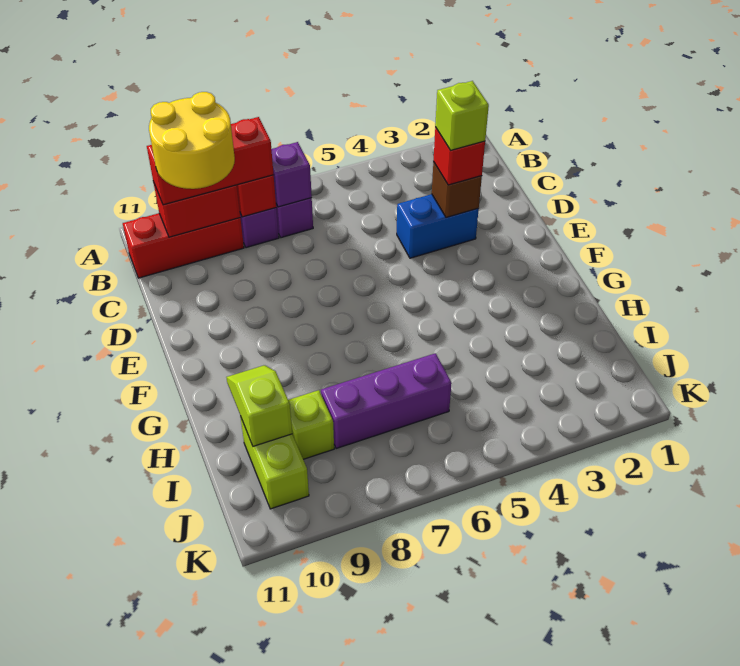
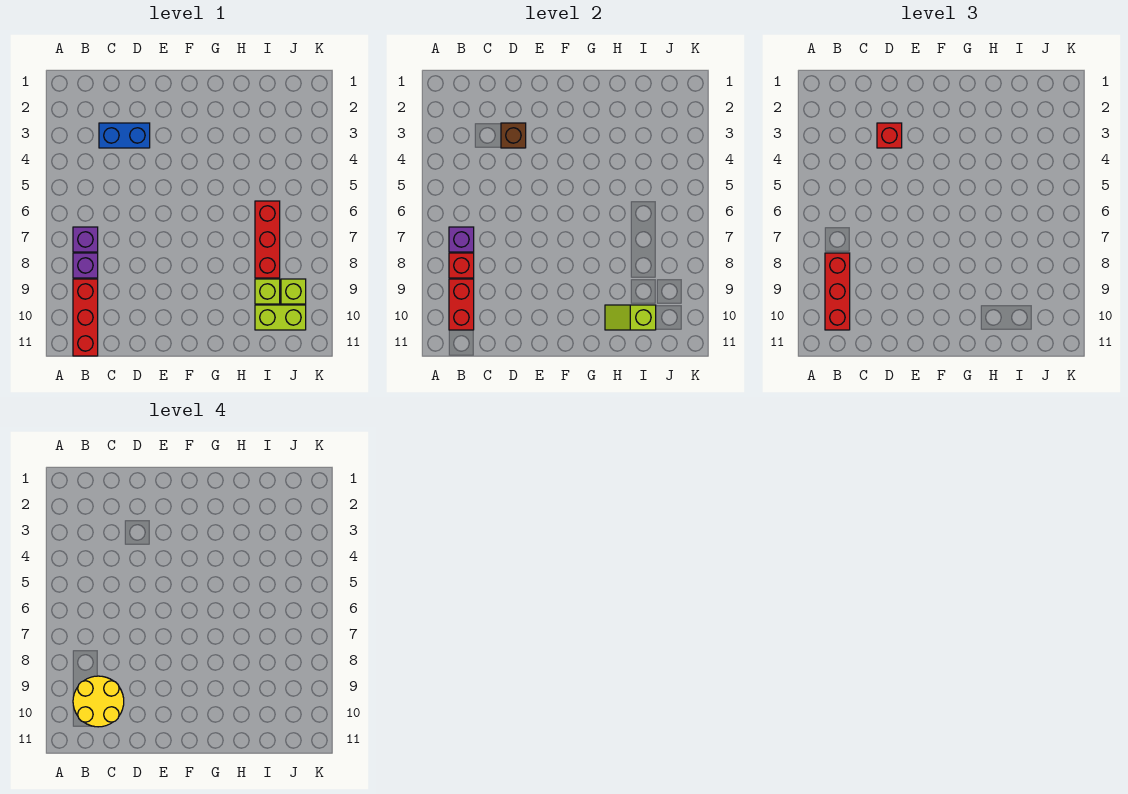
blue brick D3:D4 level 1 -> blue brick C3:D3 level 1
lime brick D3 level 4 -> lime brick J9 level 1
purple brick I6:I8 level 1 -> red brick I6:I8 level 1

